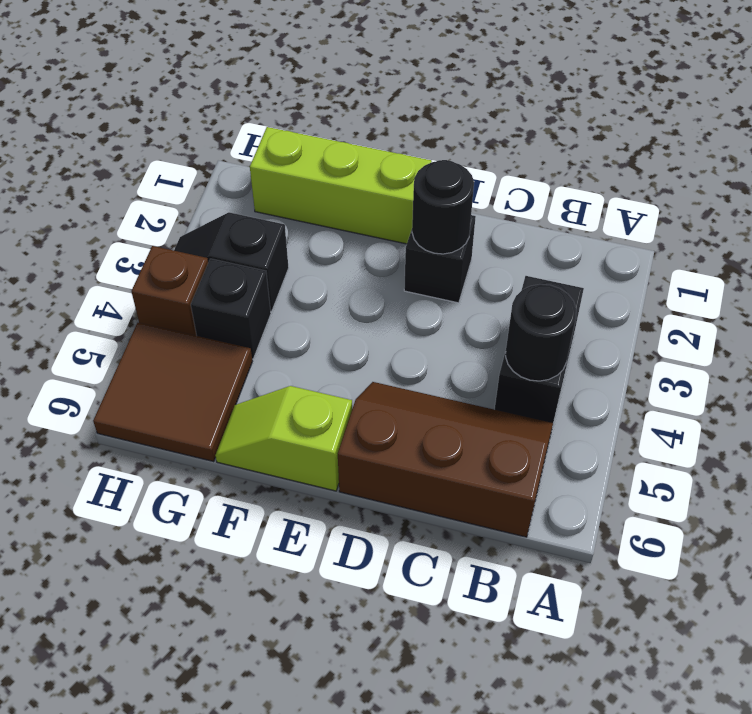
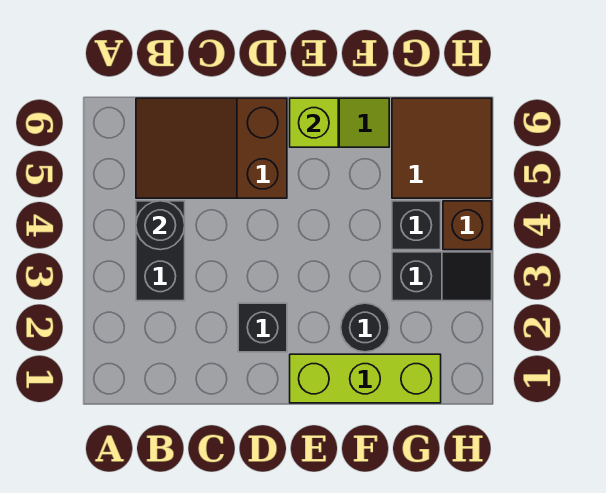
brown slope B5:D6 level 1 top 6 -> brown slope B5:D6 level 1 top D
black round brick D2 level 2 -> black round brick F2 level 1
none -> lime brick E6 level 2

